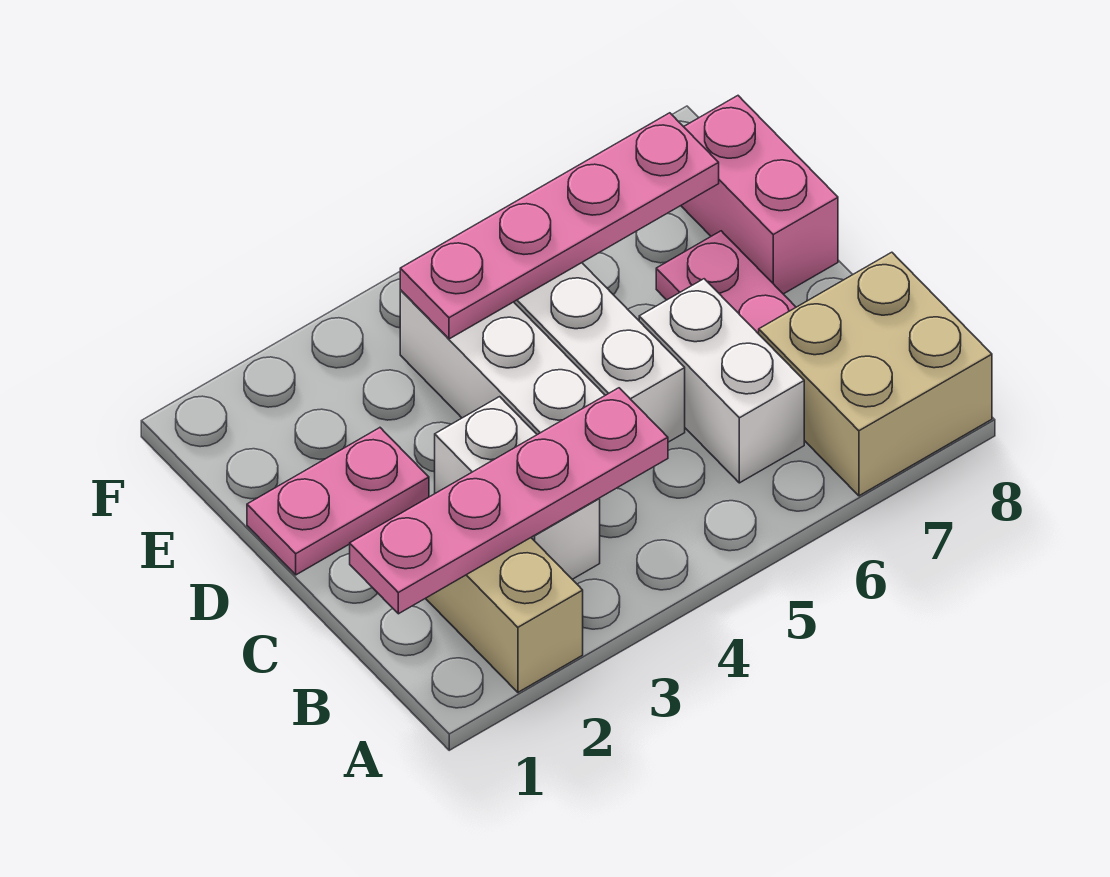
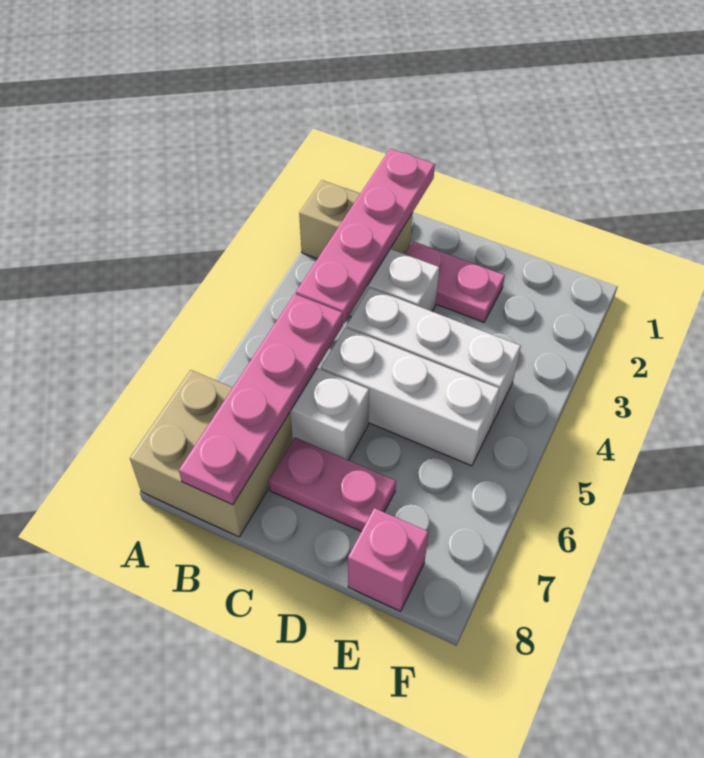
pink plate D1:D2 level 1 -> pink plate C2:D2 level 1
pink brick D8:E8 level 1 -> pink brick E8 level 1
pink plate E4:E7 level 2 -> pink plate B5:B8 level 2

